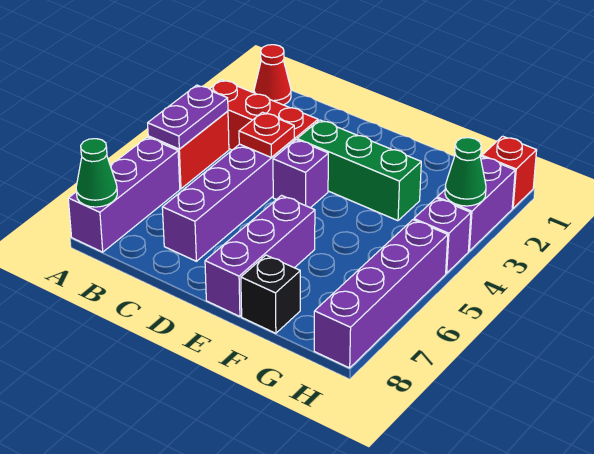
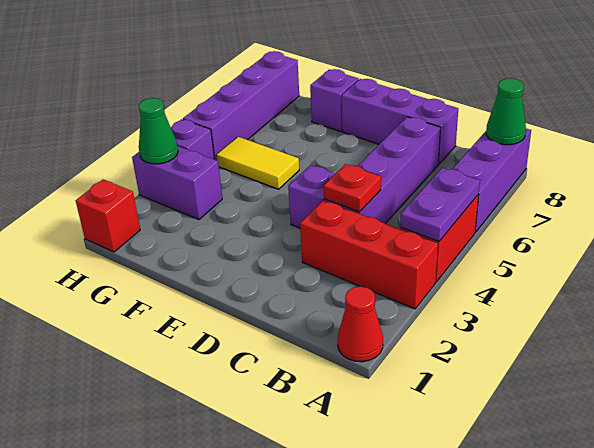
green brick D3:F3 level 1 -> none
purple brick E6:E8 level 1 -> purple brick C8:E8 level 1
none -> yellow tile F5:G5 level 1
black brick F8 level 1 -> purple brick F8 level 1
purple brick H2:H3 level 1 -> purple brick G3:H3 level 1

